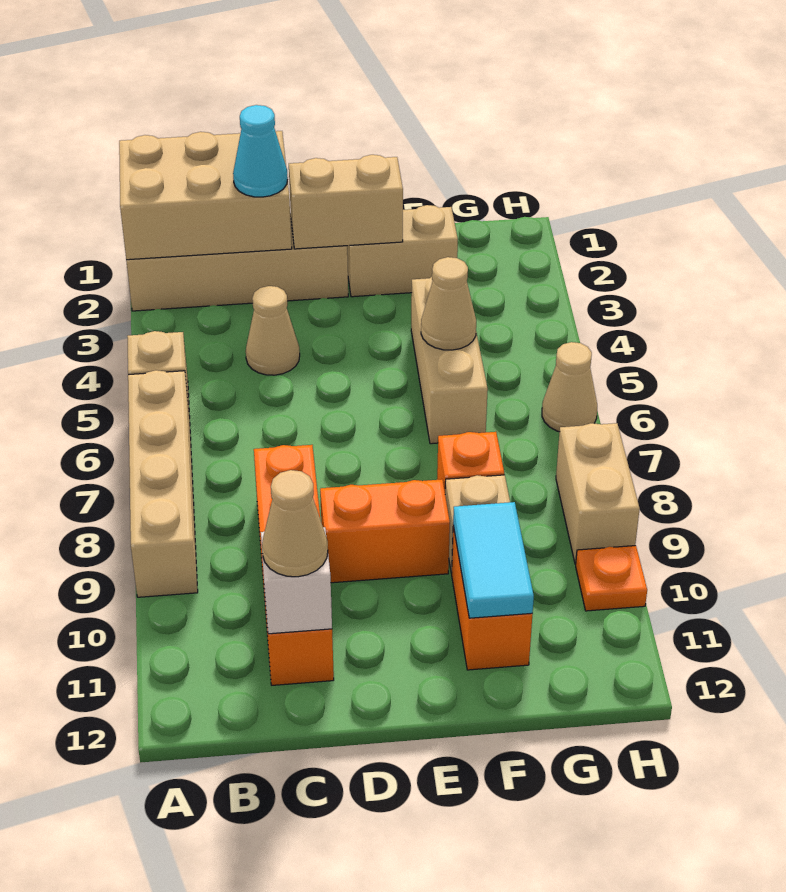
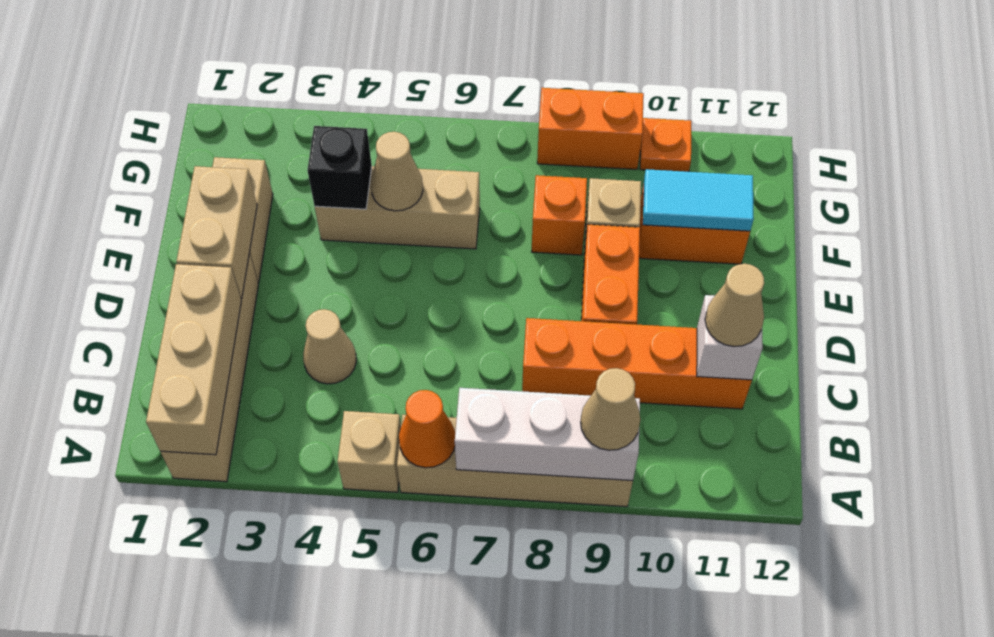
tan brick A1:C2 level 2 -> tan brick A2:C2 level 2
none -> orange cone A6 level 2
none -> white brick A7:A9 level 2
cyan cone C2 level 3 -> none
none -> black brick F4 level 2
tan cone H6 level 1 -> tan cone A9 level 3
tan brick H8:H9 level 1 -> orange brick H8:H9 level 1

